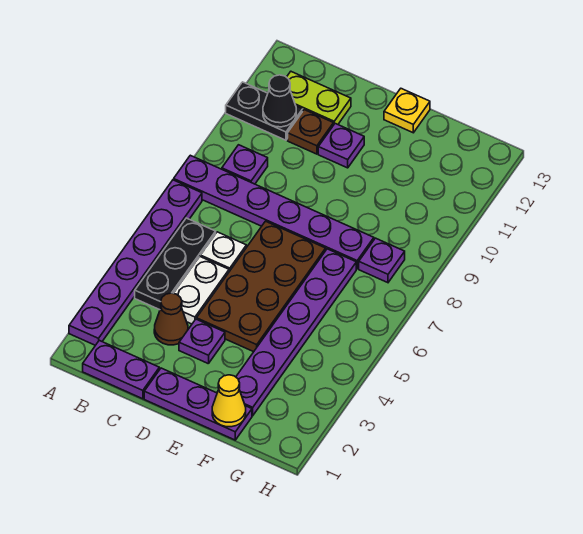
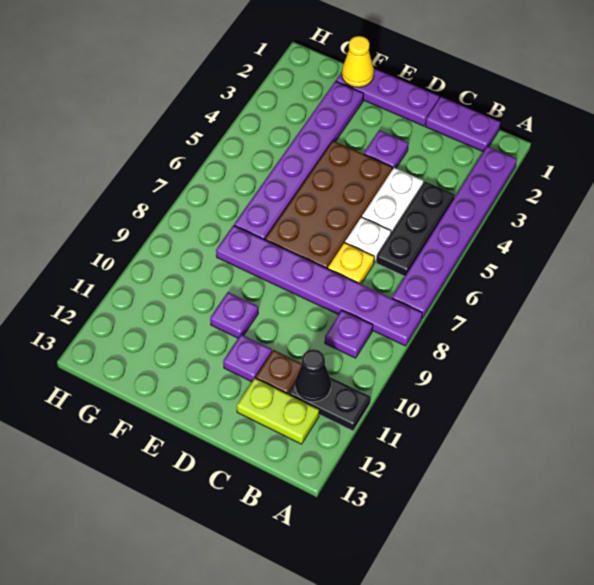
brown cone C3 level 1 -> none
yellow plate E13 level 1 -> yellow plate C7 level 1
purple plate G8 level 1 -> purple plate E10 level 1

